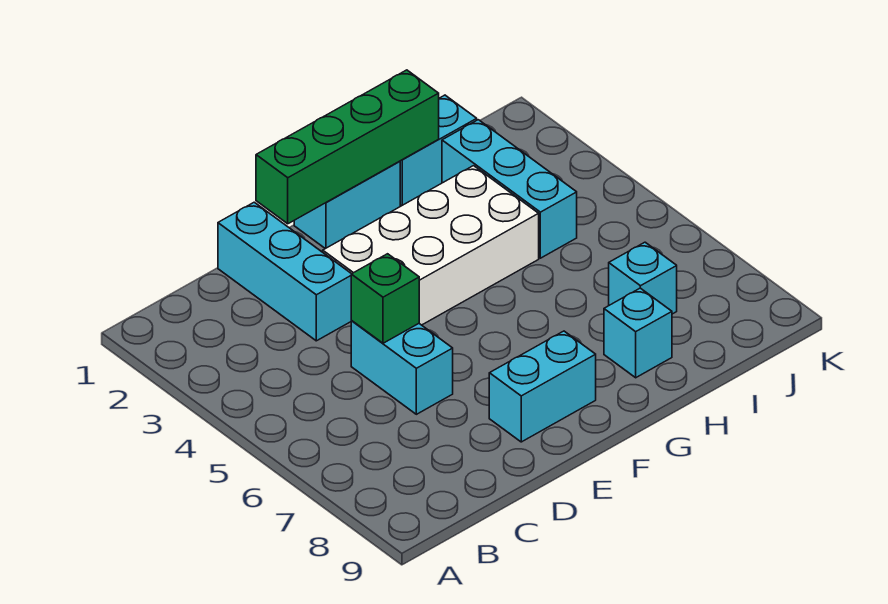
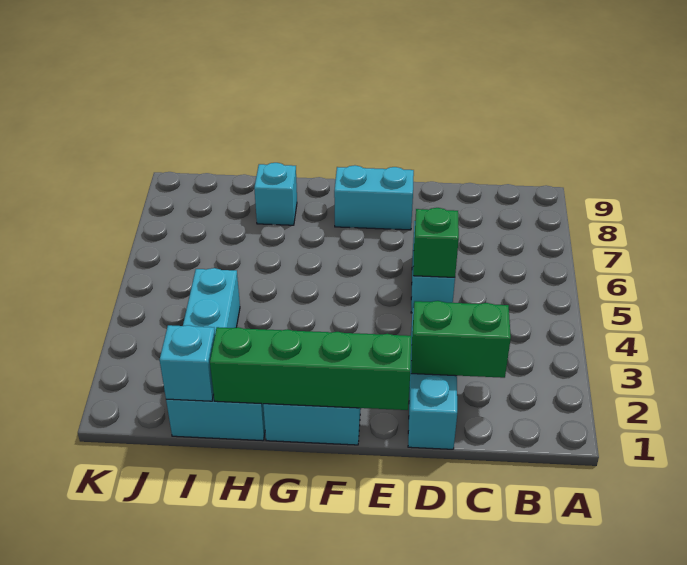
none -> green brick C2:D2 level 2
white brick E3:H4 level 1 -> none
cyan brick I7 level 1 -> cyan brick I1 level 2

